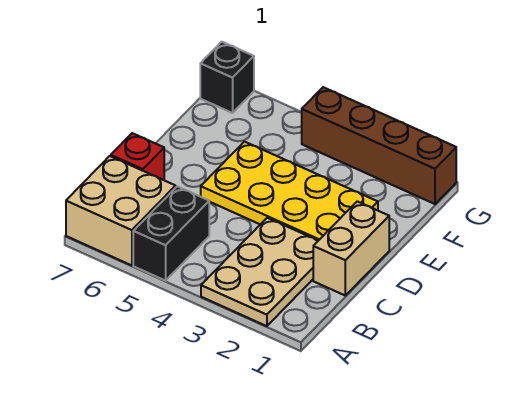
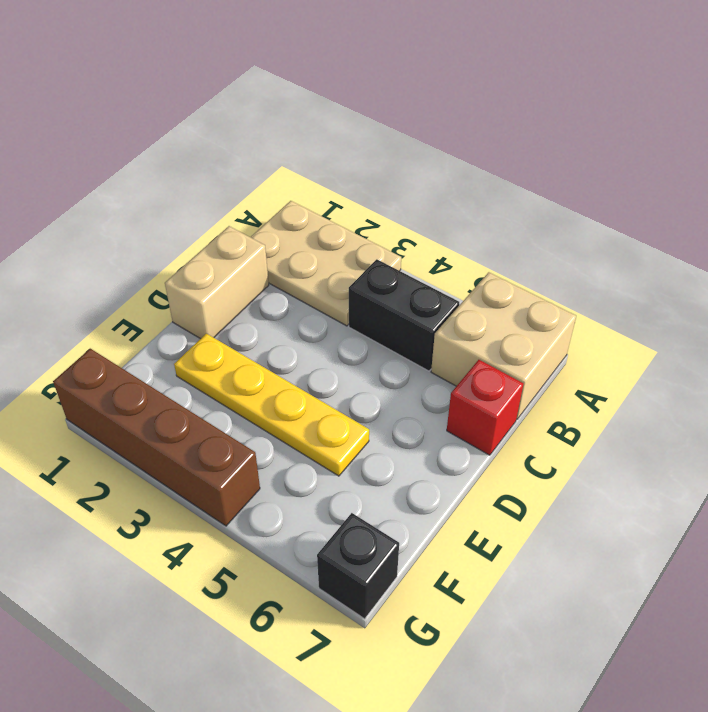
tan plate A2:C3 level 1 -> tan plate A1:B3 level 1
black brick A5:B5 level 1 -> black brick B4:B5 level 1
yellow plate D2:E5 level 1 -> yellow plate E2:E5 level 1

